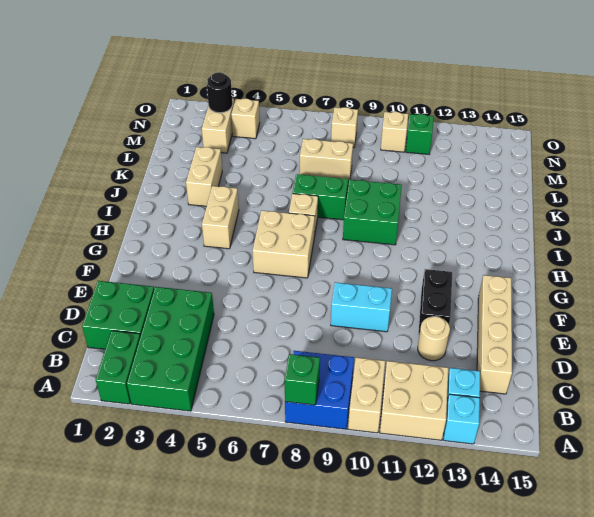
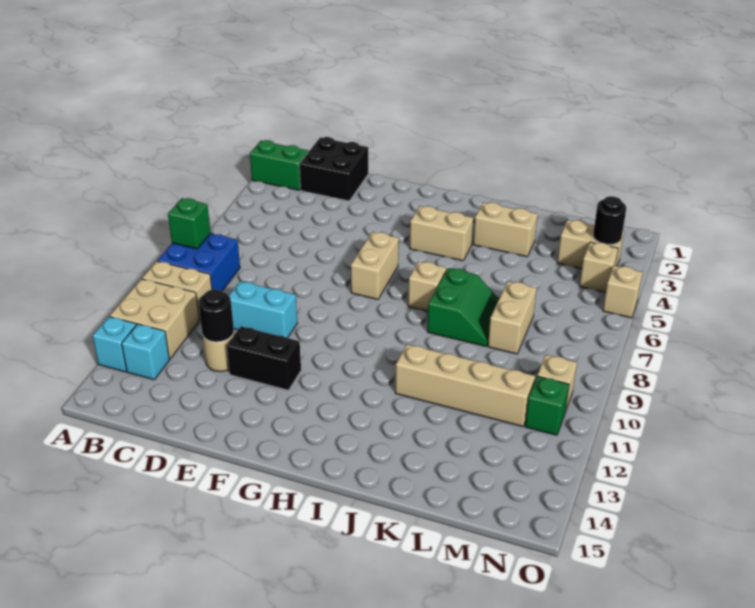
green brick A3:D4 level 1 -> none
green brick C1:D2 level 1 -> black brick C1:D2 level 1
tan brick C14:F14 level 1 -> tan brick J11:M11 level 1
none -> black round brick D12 level 2
cyan brick E9:E10 level 1 -> cyan brick D10:E10 level 1
tan brick G6:H7 level 1 -> tan brick G6:G7 level 1
green brick I9:J10 level 1 -> none
tan brick N8 level 1 -> tan brick O5 level 1

